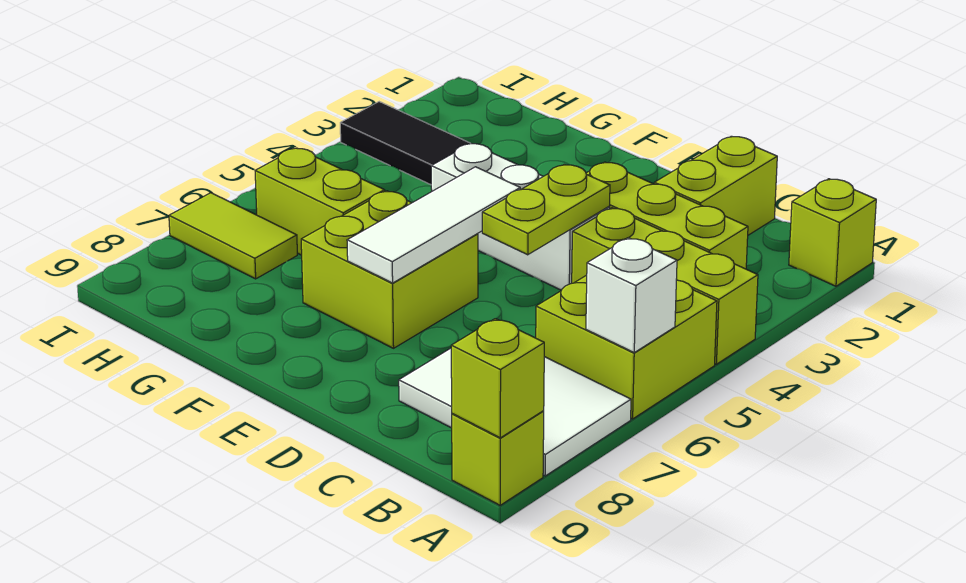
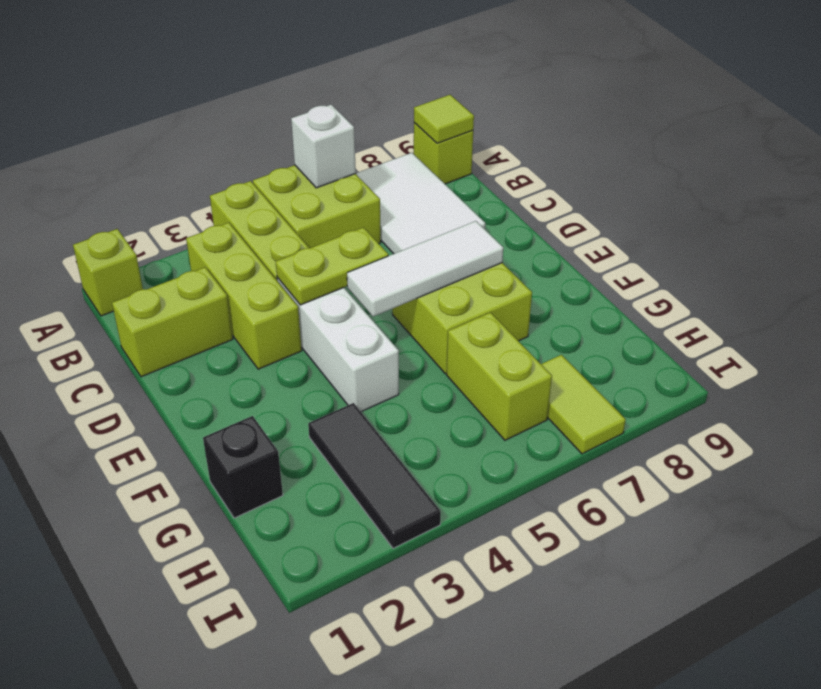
lime brick A9 level 2 -> lime tile A9 level 2
none -> black brick G1 level 1

